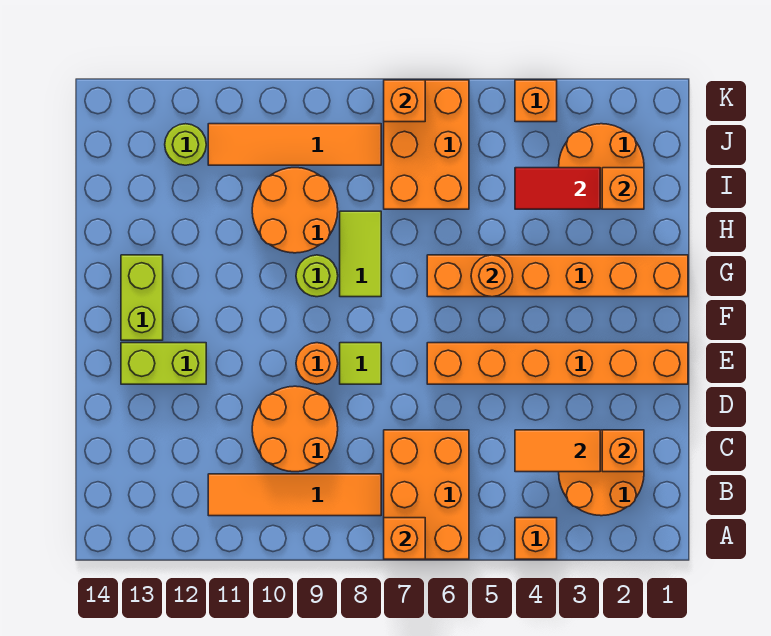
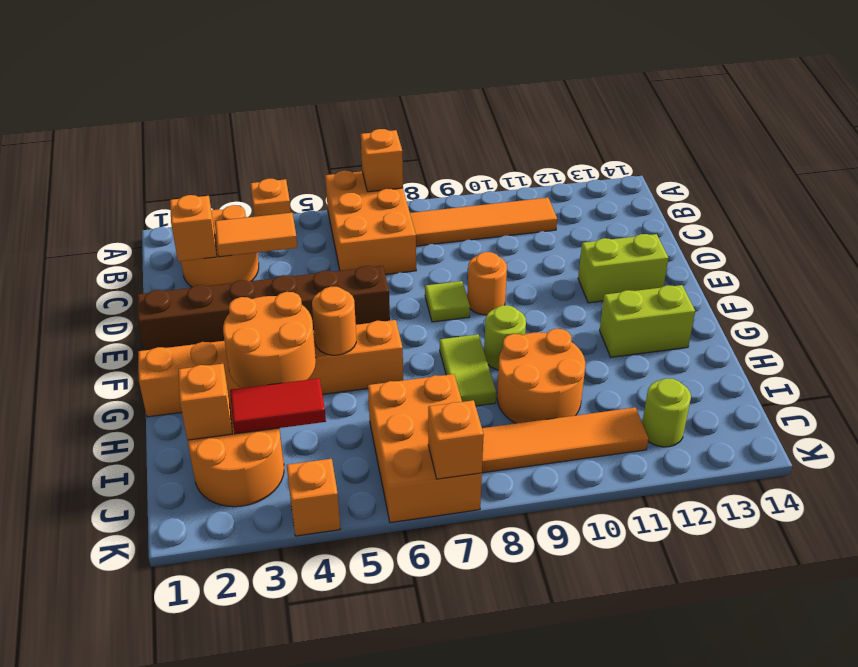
orange round brick C9:D10 level 1 -> orange round brick G3:H4 level 2
orange brick E1:E6 level 1 -> brown brick E1:E6 level 1
lime brick F13:G13 level 1 -> lime brick G12:G13 level 1

